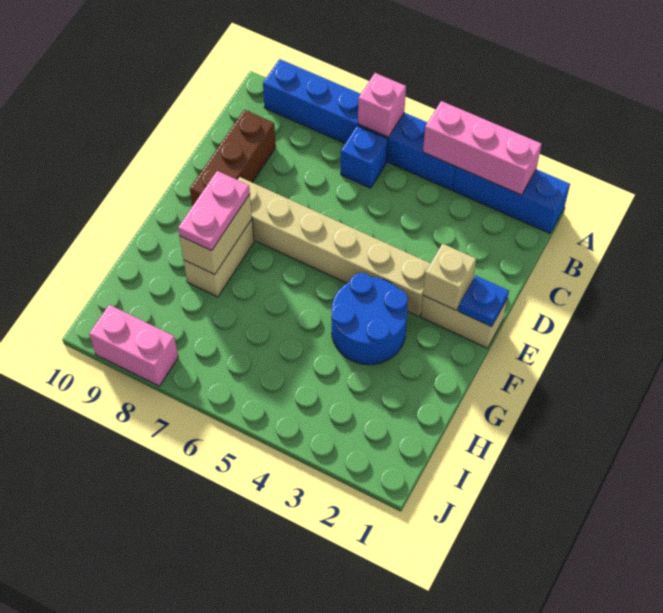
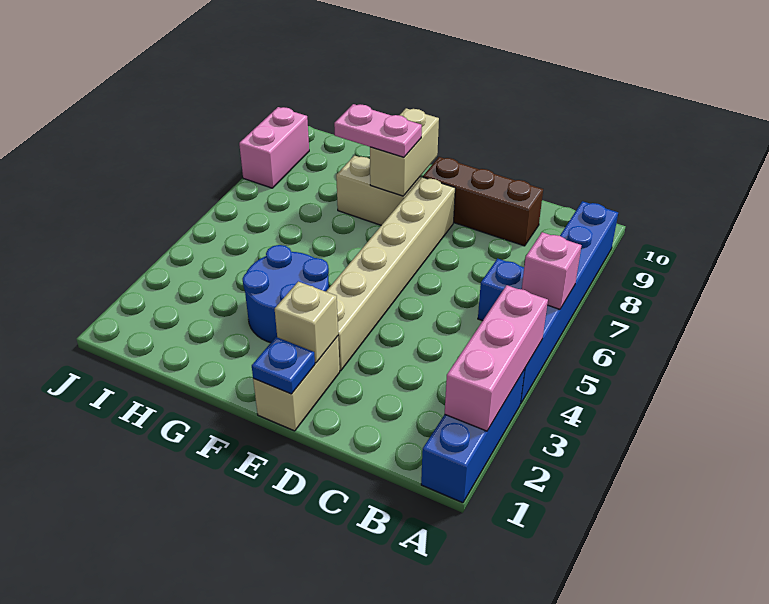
tan brick F8:G8 level 2 -> tan brick F8:F9 level 2

